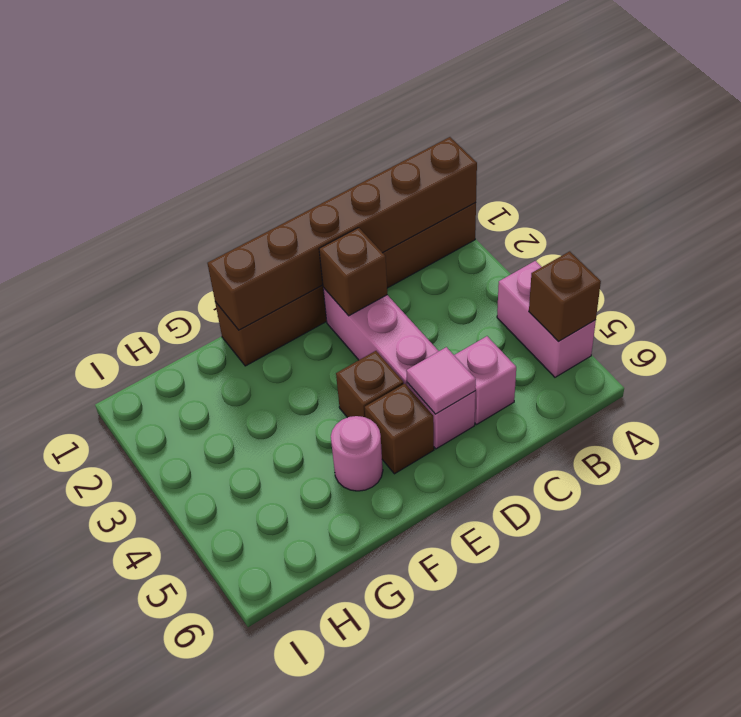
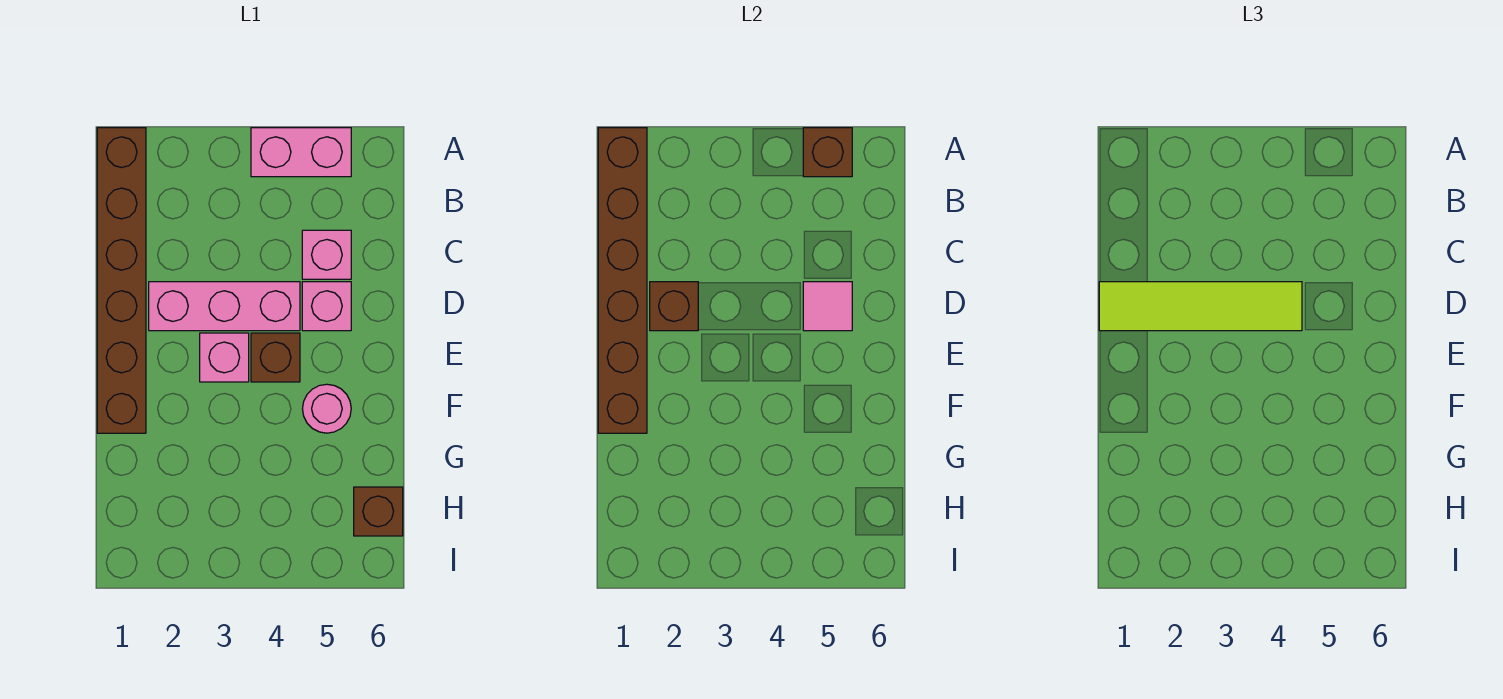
none -> lime tile D1:D4 level 3
none -> pink brick E3 level 1
brown brick E5 level 1 -> brown brick H6 level 1

